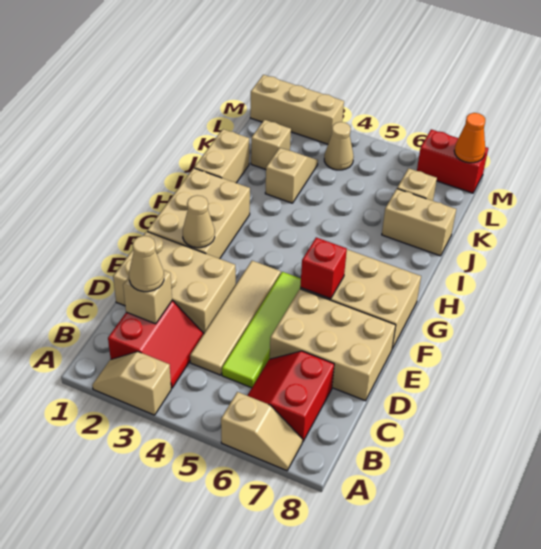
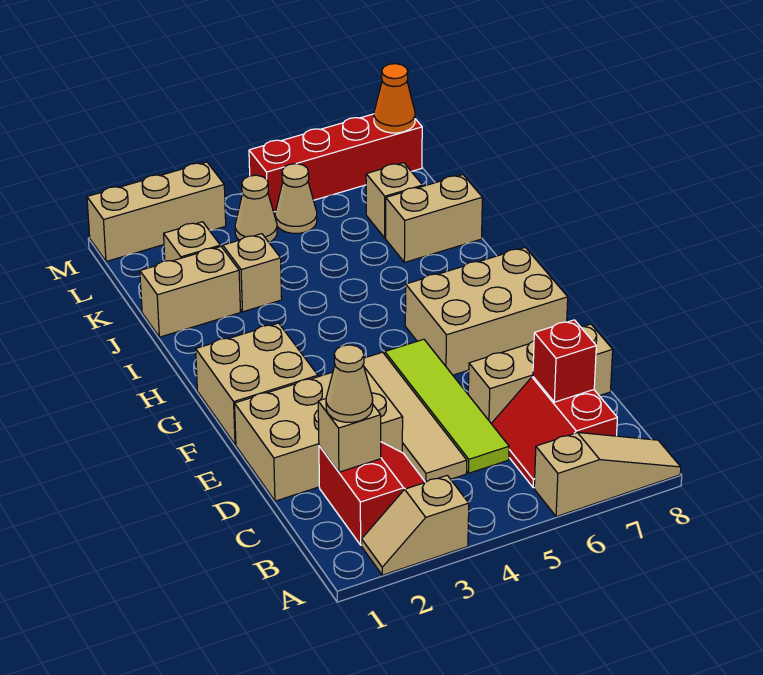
tan slope A6:A7 level 1 top 6 -> tan slope A6:A8 level 1 top 6
tan brick D6:E8 level 1 -> tan brick D6:D8 level 1
tan brick F1:H2 level 1 -> tan brick F1:G2 level 1
tan cone F2 level 2 -> tan cone L5 level 1
red brick F6 level 2 -> red brick C7 level 2
tan brick I1:J1 level 1 -> tan brick J1:J2 level 1
red brick M7:M8 level 1 -> red brick M5:M8 level 1

